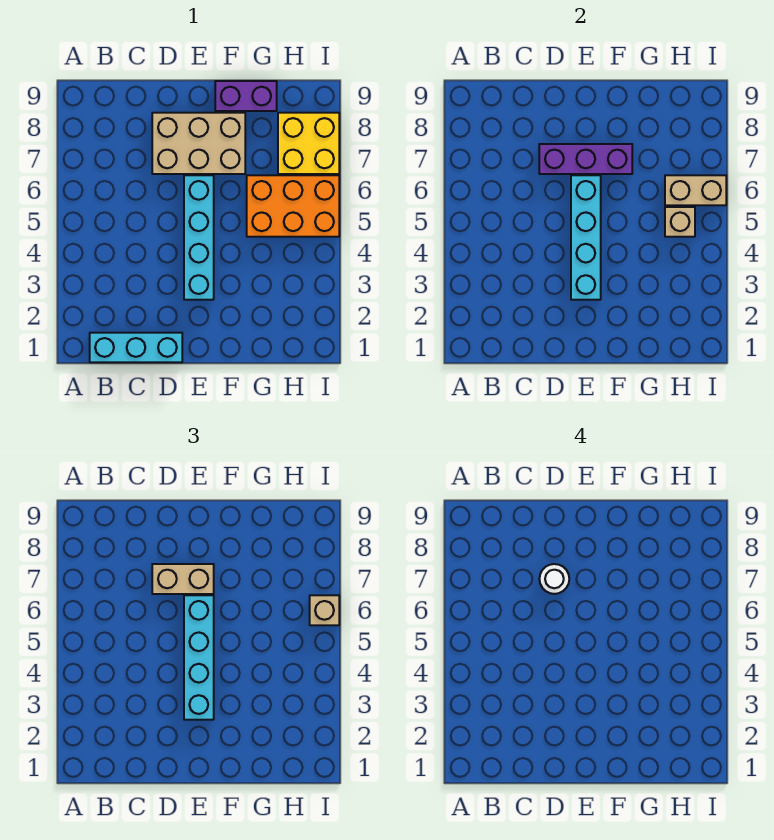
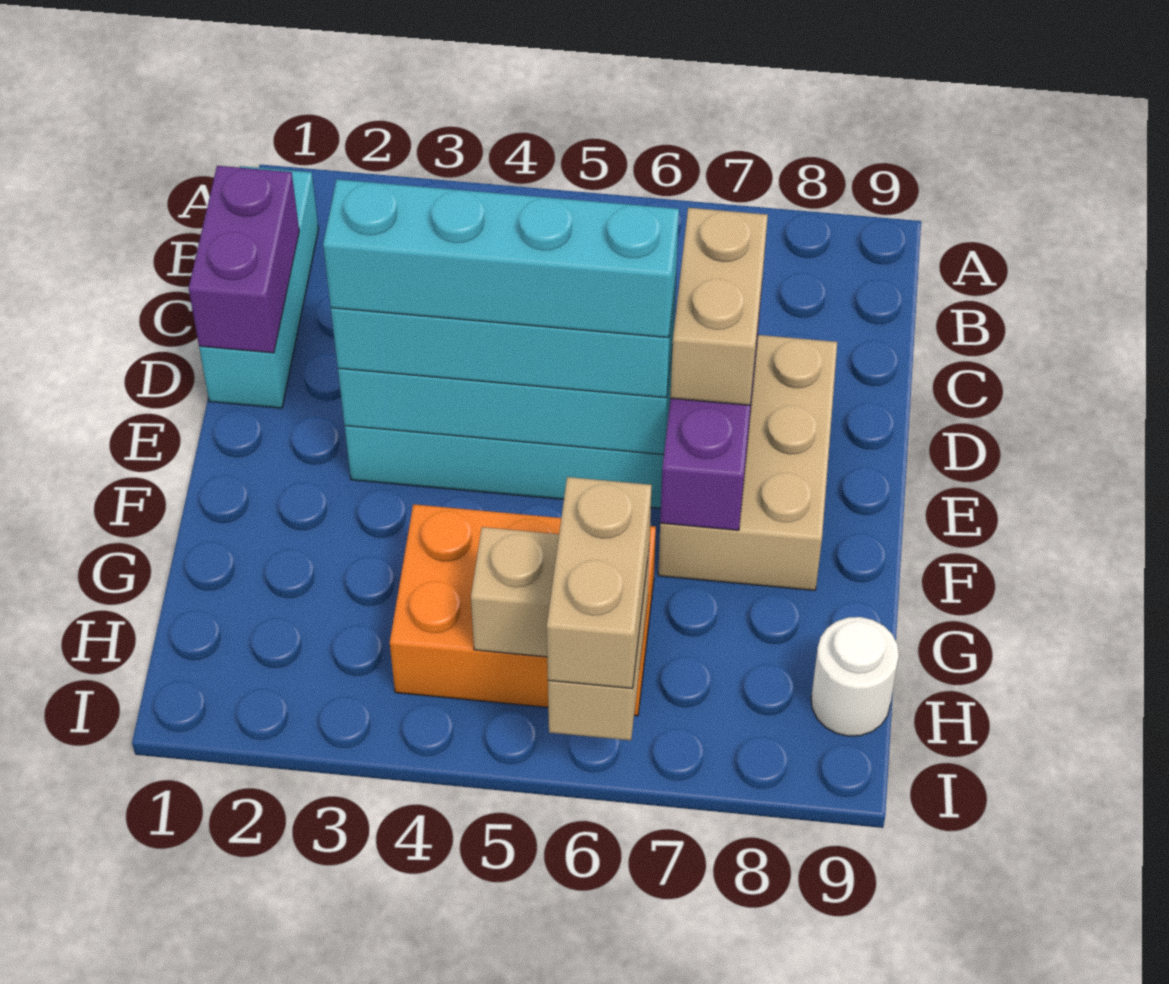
white round brick D7 level 4 -> white round brick H9 level 1
none -> cyan brick E3:E6 level 4
purple brick F9:G9 level 1 -> purple brick C1:D1 level 2
orange brick G5:I6 level 1 -> orange brick G4:H6 level 1
yellow brick H7:I8 level 1 -> none
tan brick I6 level 3 -> tan brick H6:I6 level 3

